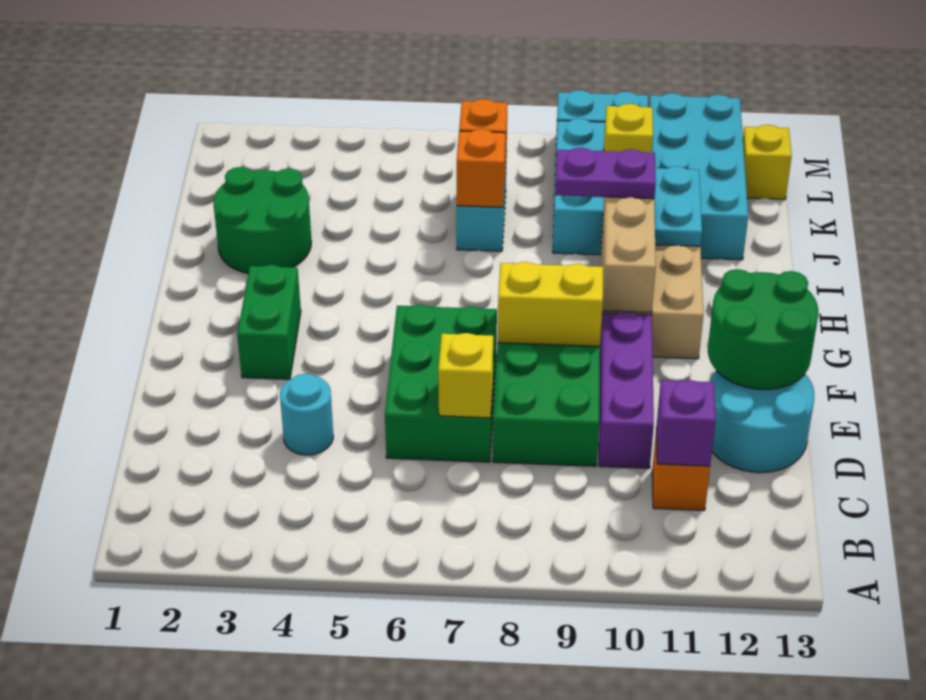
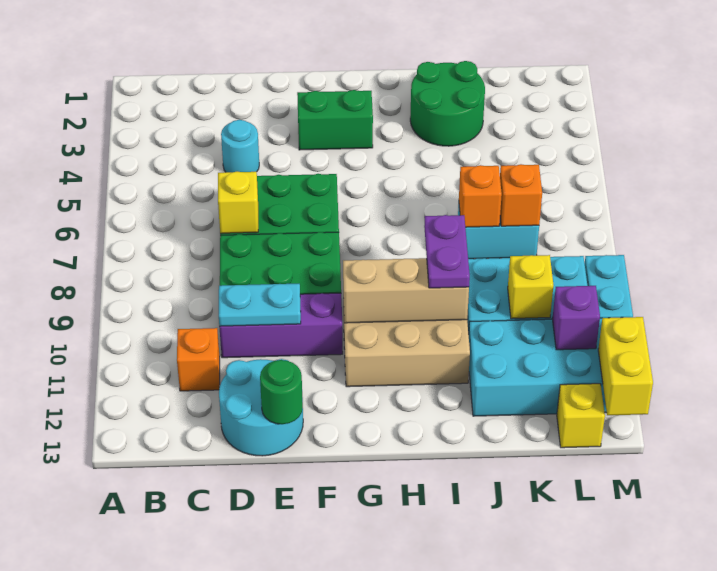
purple brick C11 level 2 -> purple brick L11 level 2
green round brick E12:F13 level 2 -> green round brick E13 level 2
yellow brick F8:F9 level 2 -> yellow brick M12:M13 level 2
cyan plate I11:J11 level 2 -> cyan plate D10:E10 level 2

